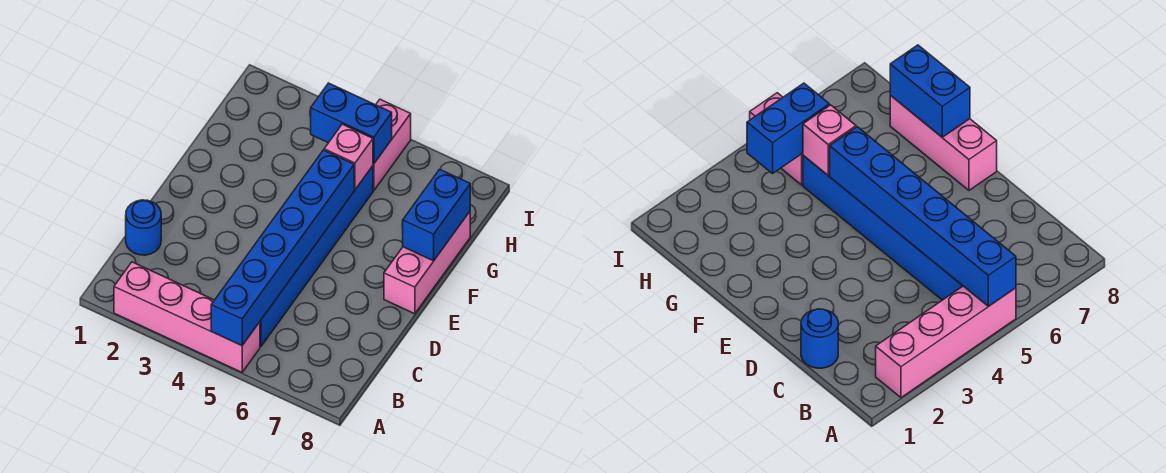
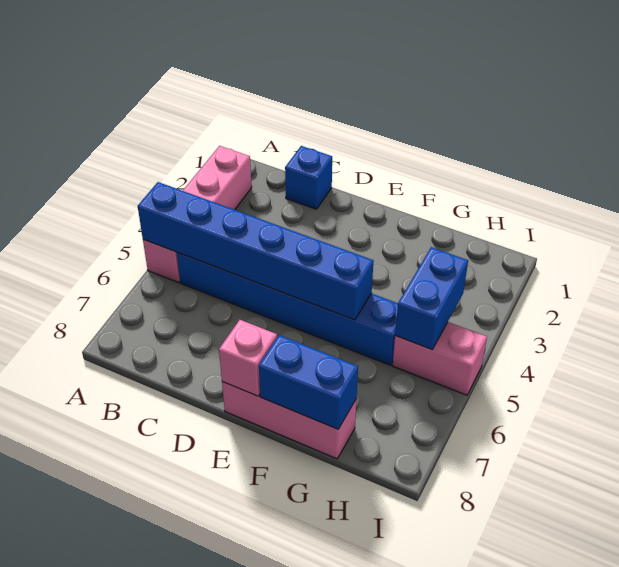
blue round brick C1 level 1 -> blue brick C1 level 1
pink brick G5 level 2 -> pink brick E8 level 2

